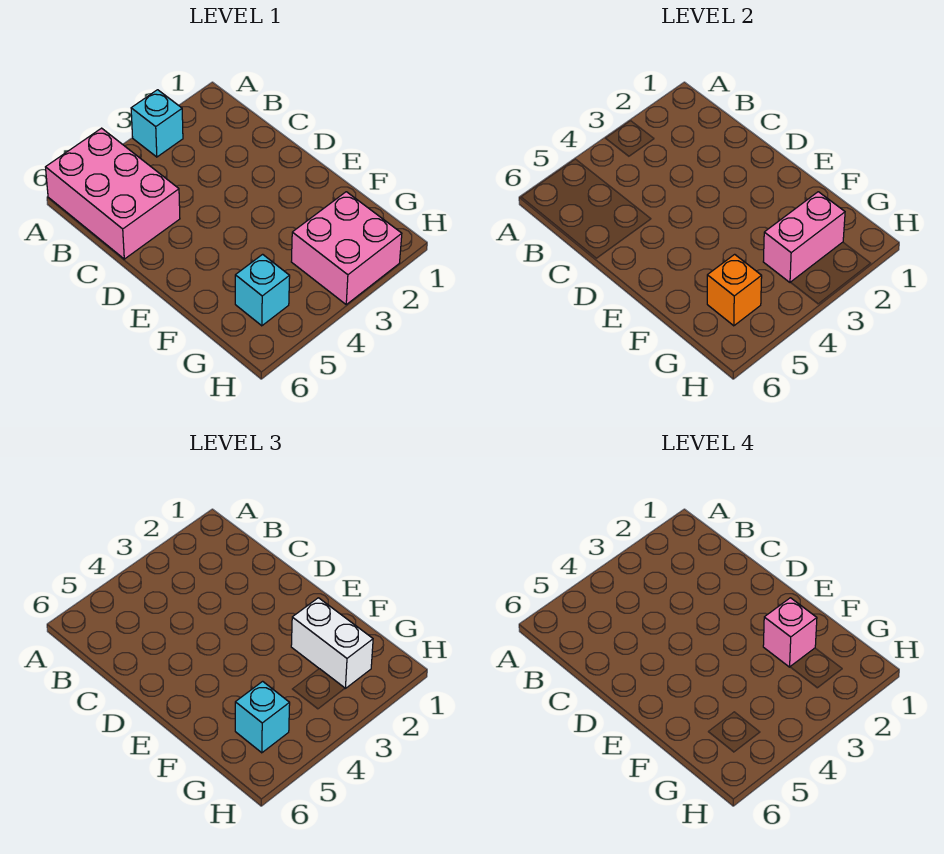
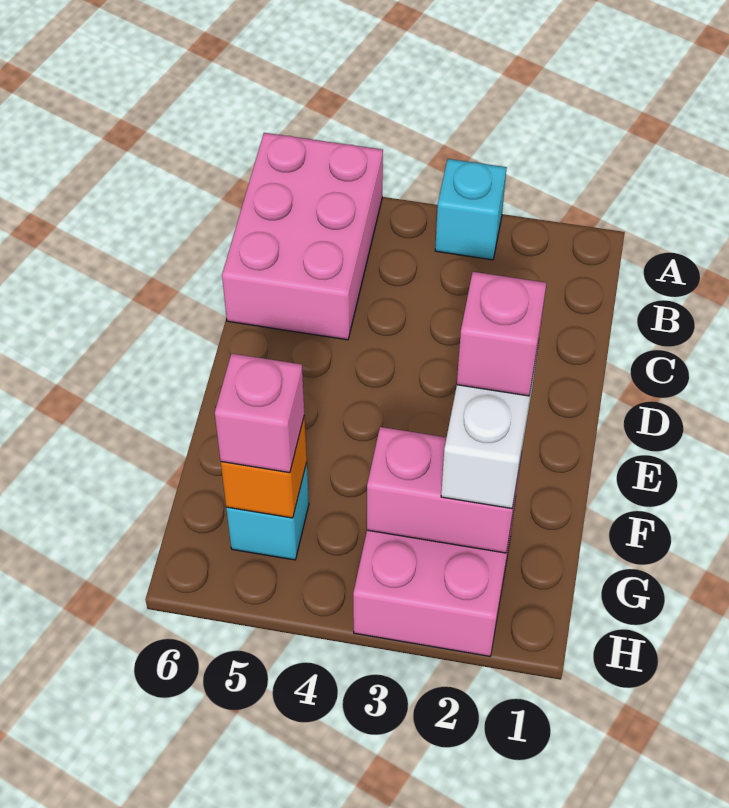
cyan brick G5 level 3 -> pink brick G5 level 3

